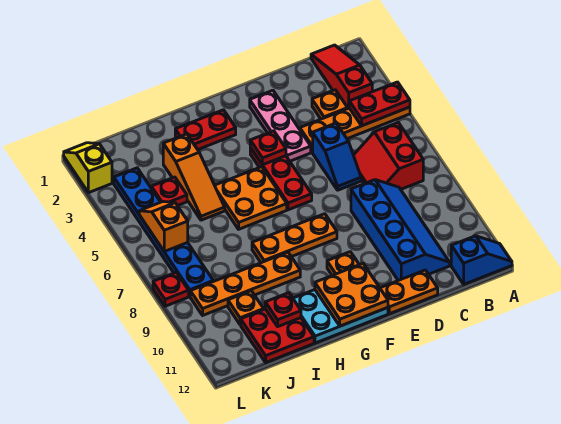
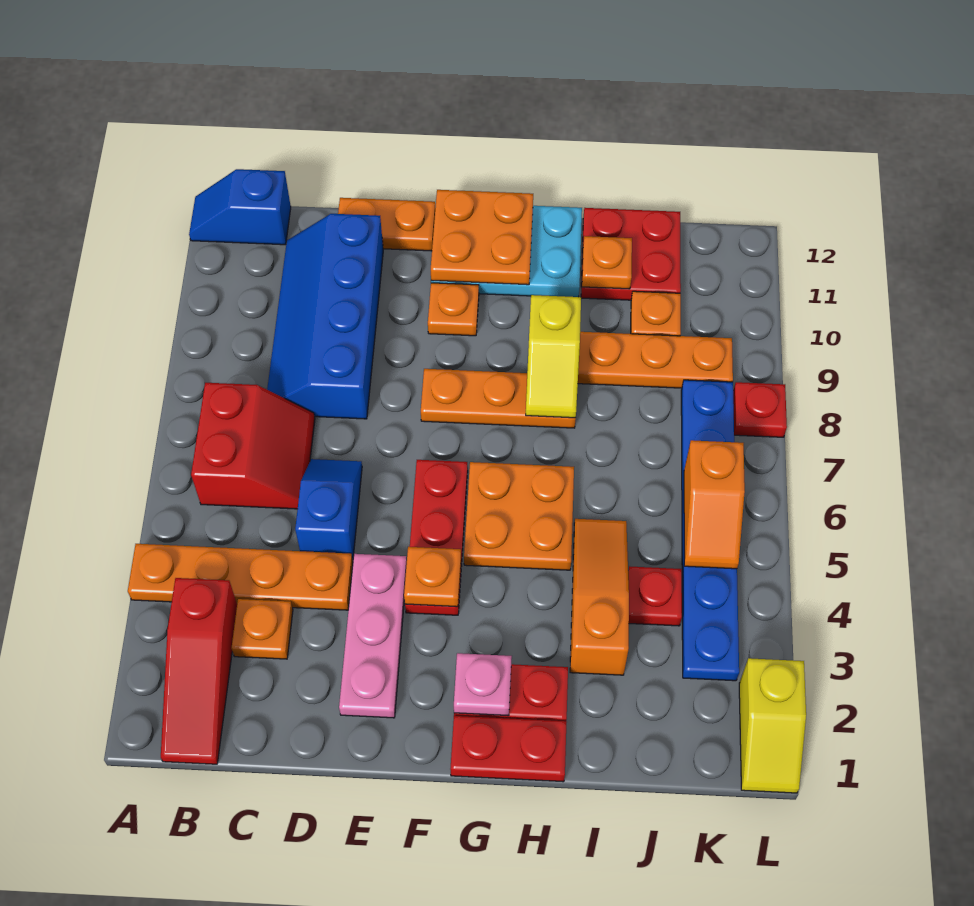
red plate A4:B4 level 2 -> red plate G1:H1 level 1
red plate F4 level 2 -> orange plate F4 level 2
none -> pink plate G2 level 2
none -> yellow slope H8:H9 level 2 top 9
red plate I11 level 2 -> orange plate I11 level 2

